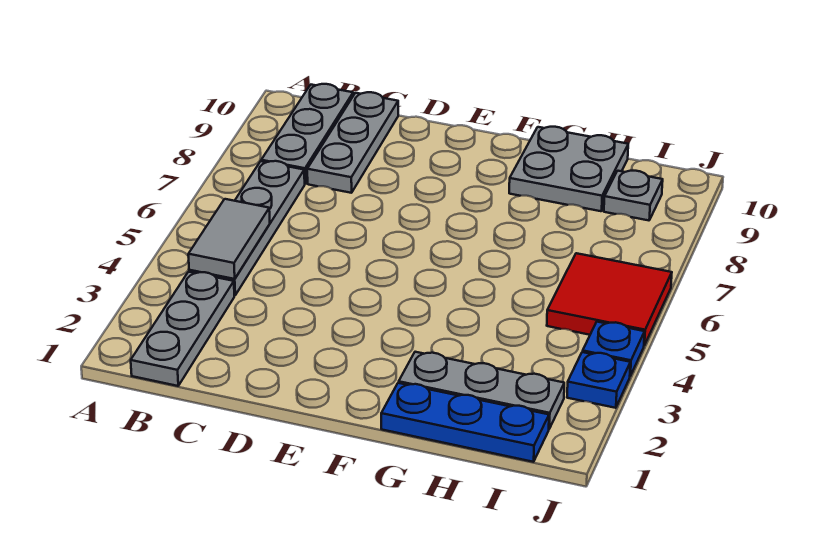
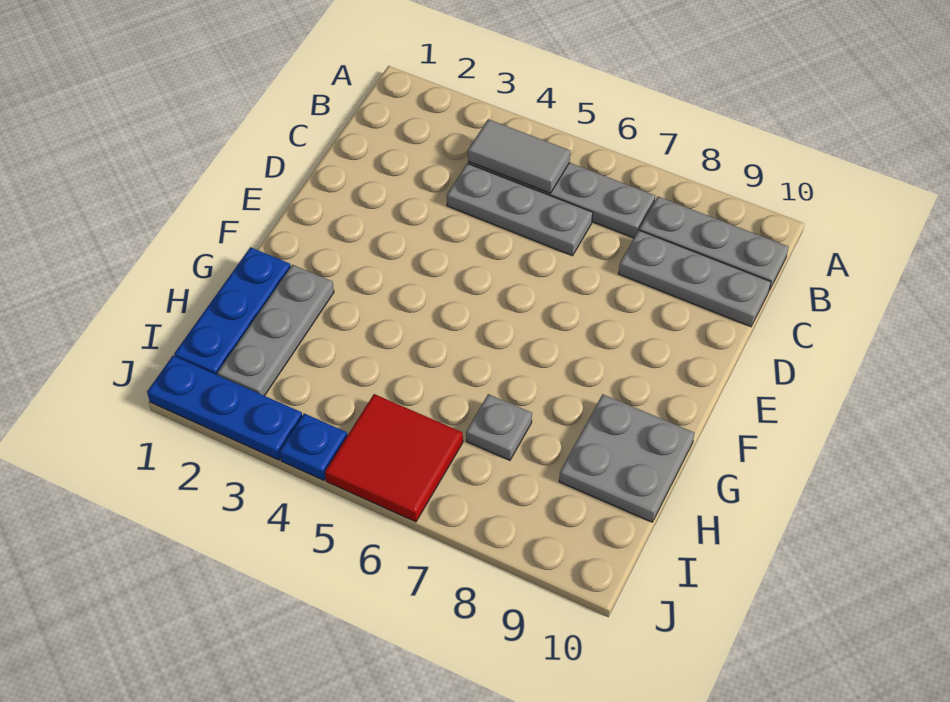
grey plate B1:B3 level 1 -> grey plate C4:C6 level 1
grey plate I9 level 1 -> grey plate H7 level 1
blue plate J3 level 1 -> blue plate J1:J3 level 1

